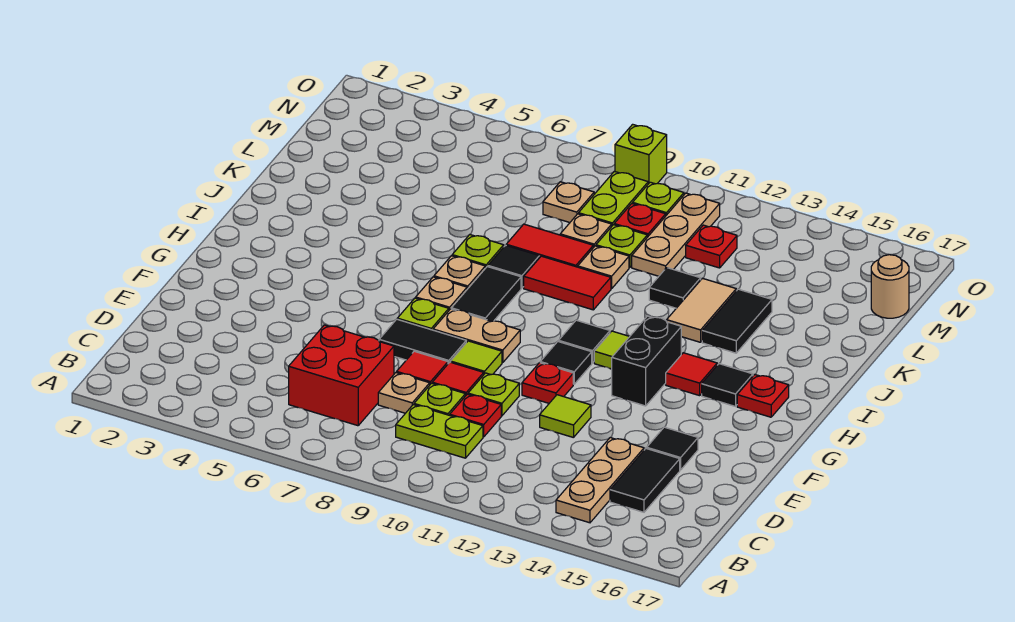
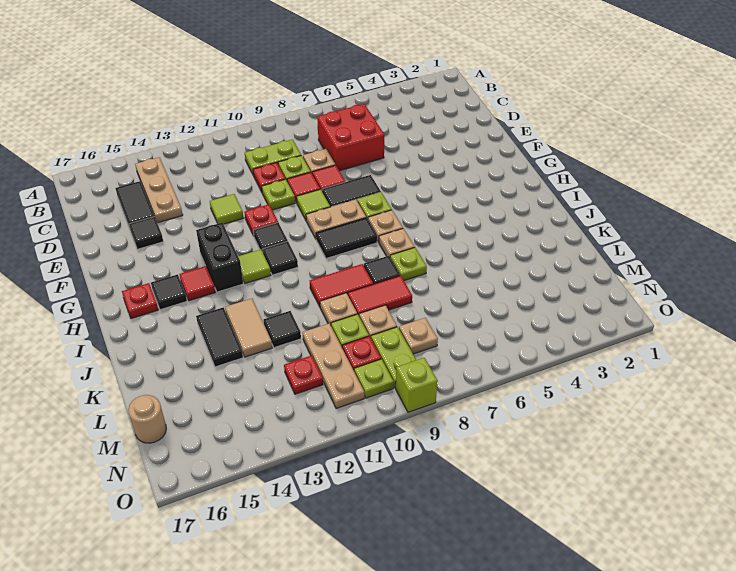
black tile H8:I8 level 1 -> black tile H8:H9 level 1

